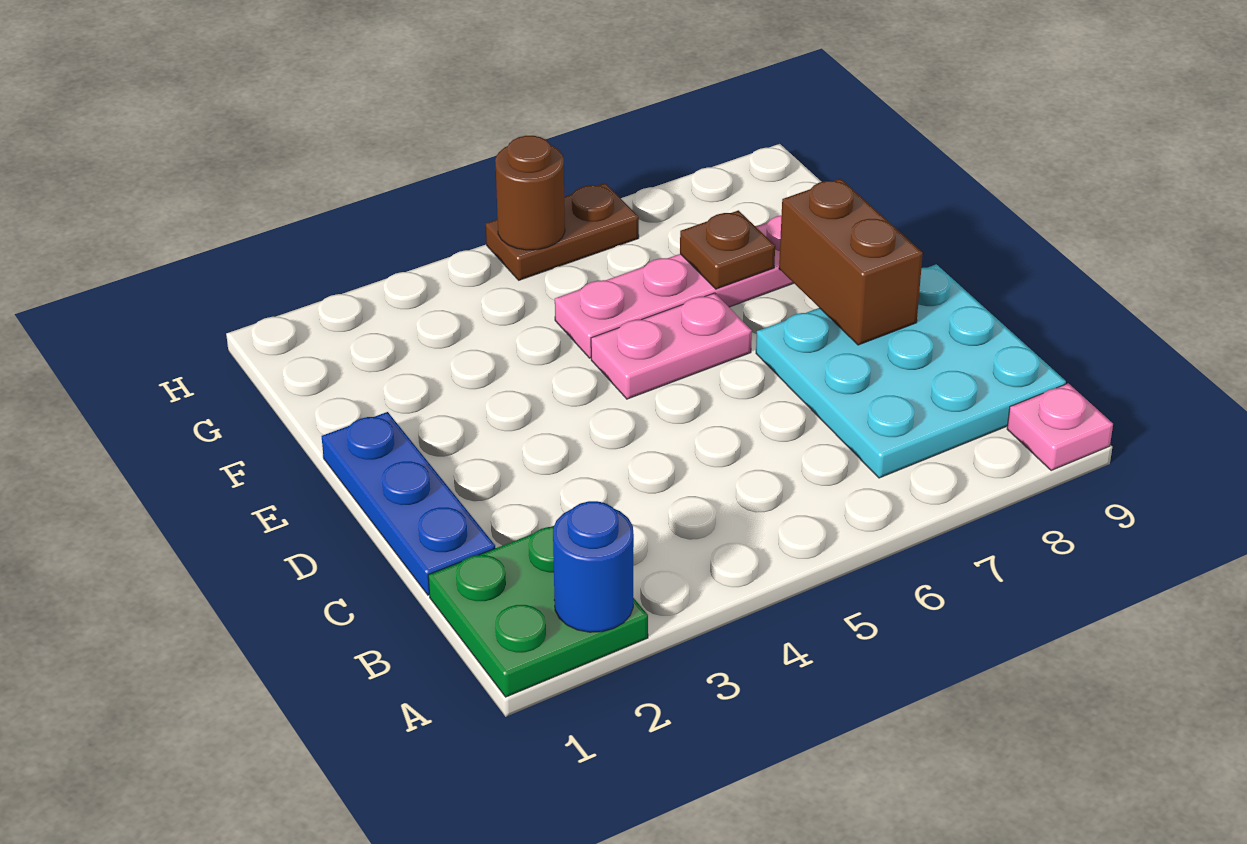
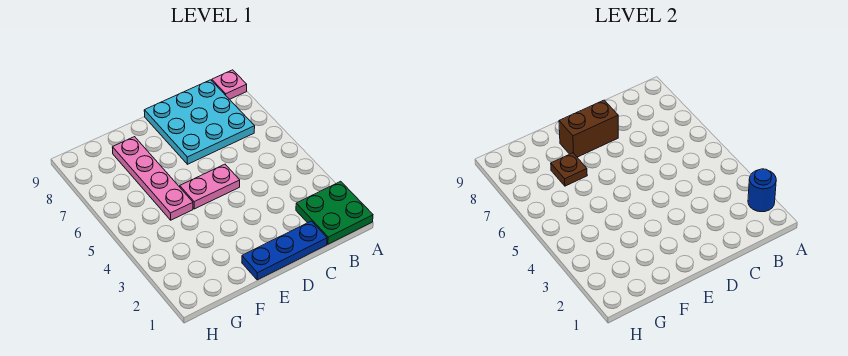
pink plate E5:E6 level 1 -> pink plate D5:E5 level 1
brown plate H5:H6 level 1 -> none
brown round brick H5 level 2 -> none

